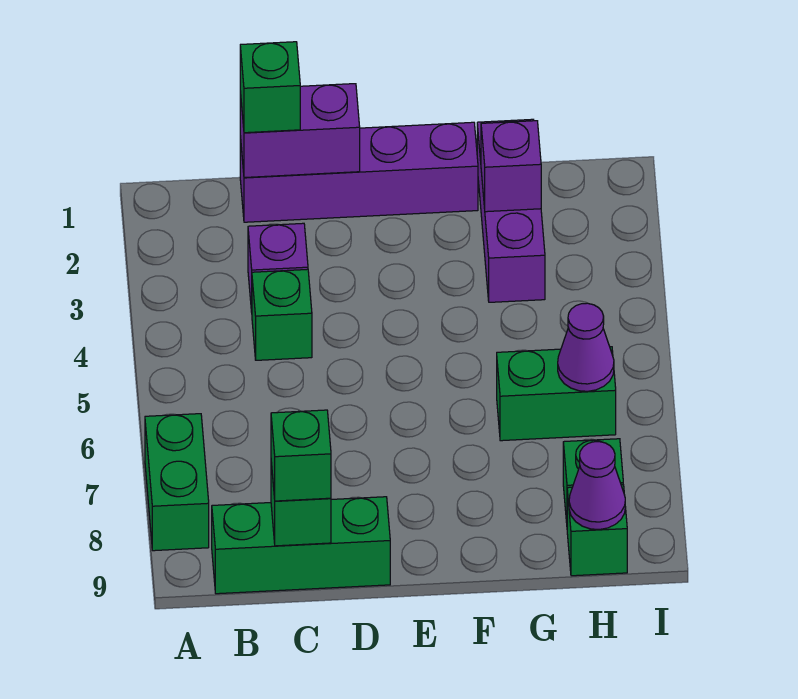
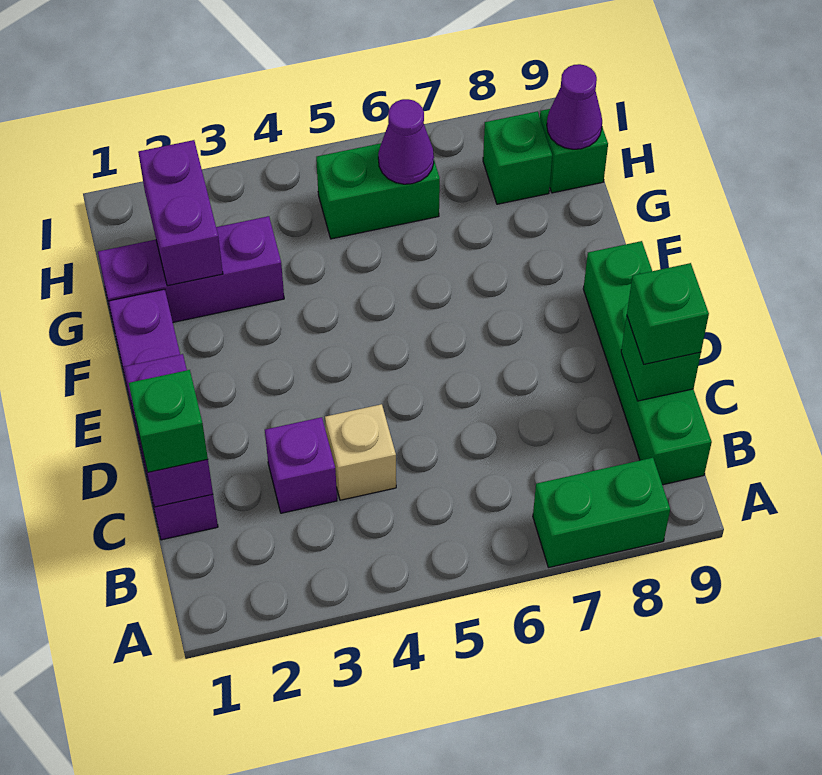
green brick B9:D9 level 1 -> green brick B9:E9 level 1
green brick C4 level 1 -> tan brick C4 level 1
purple brick G2 level 2 -> purple brick G2:H2 level 2
green brick G6:H6 level 1 -> green brick H5:H6 level 1

